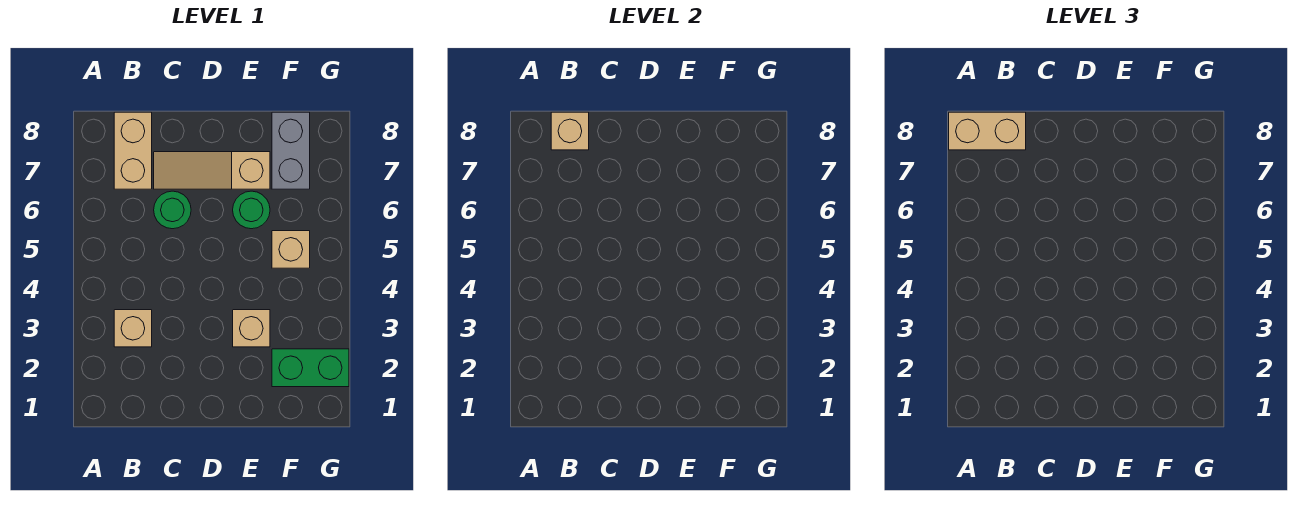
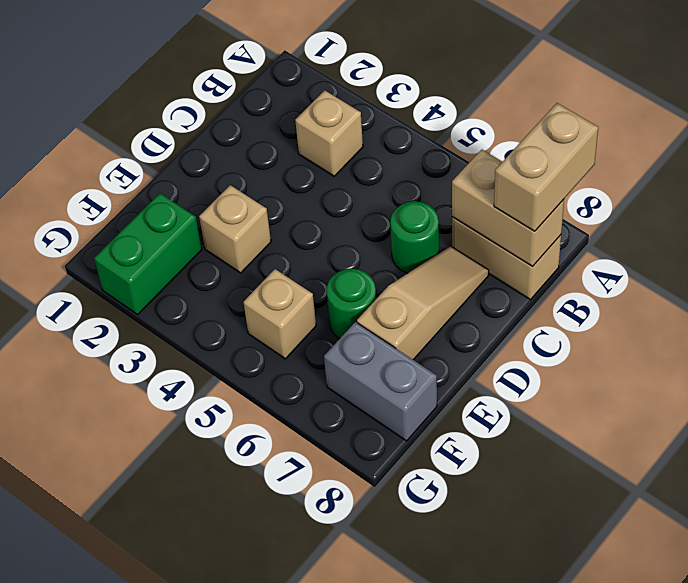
tan brick B8 level 2 -> tan brick B7:B8 level 2

